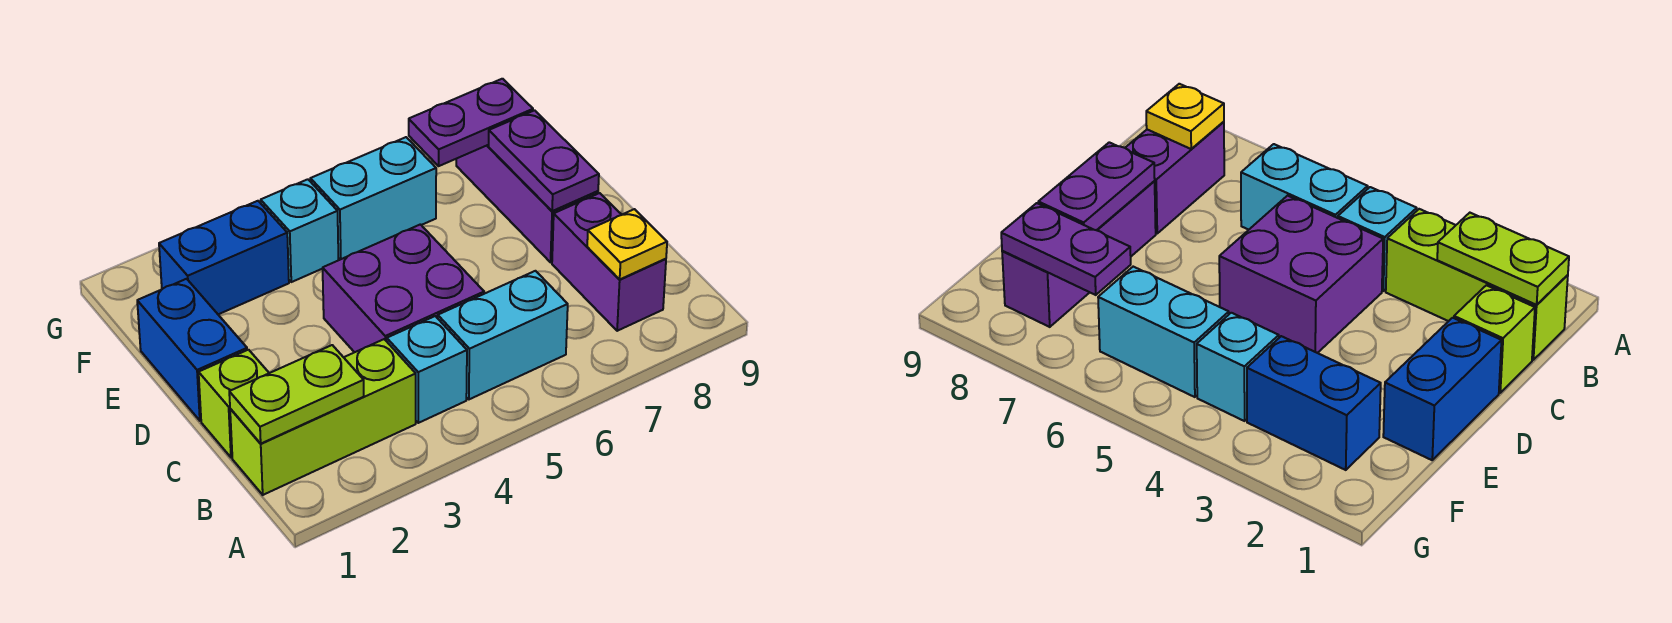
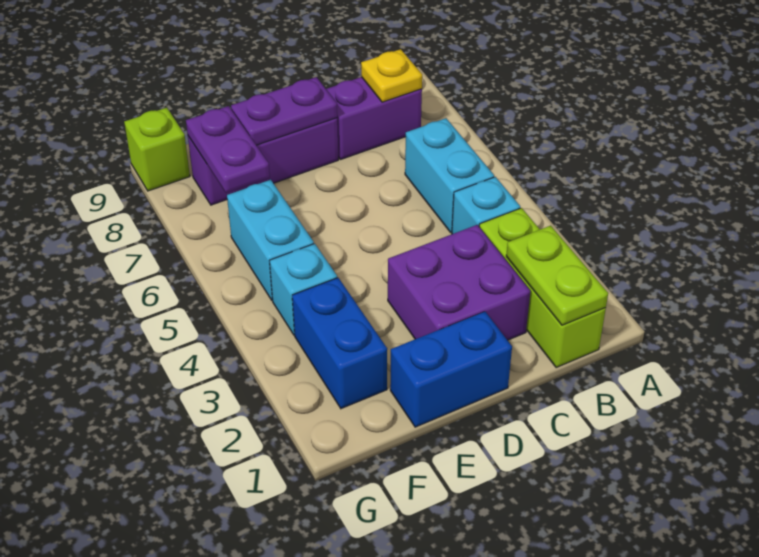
lime brick C1 level 1 -> lime brick G9 level 1
purple brick C4:D5 level 1 -> purple brick C2:D3 level 1

